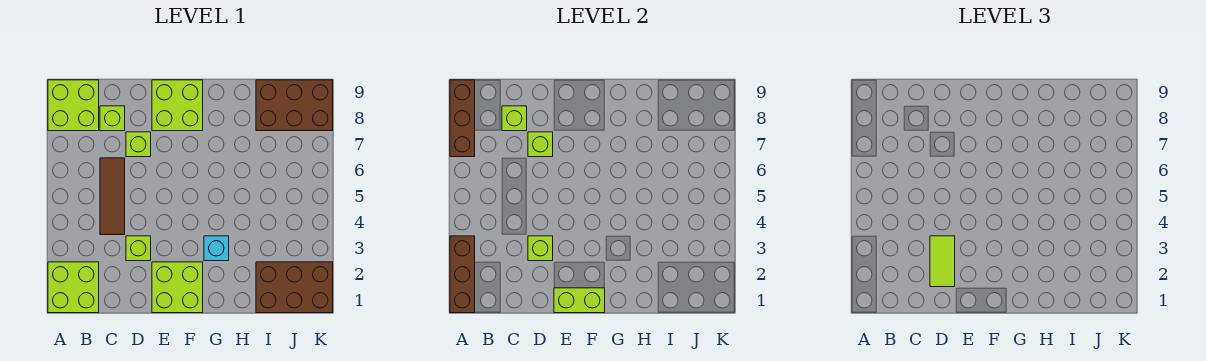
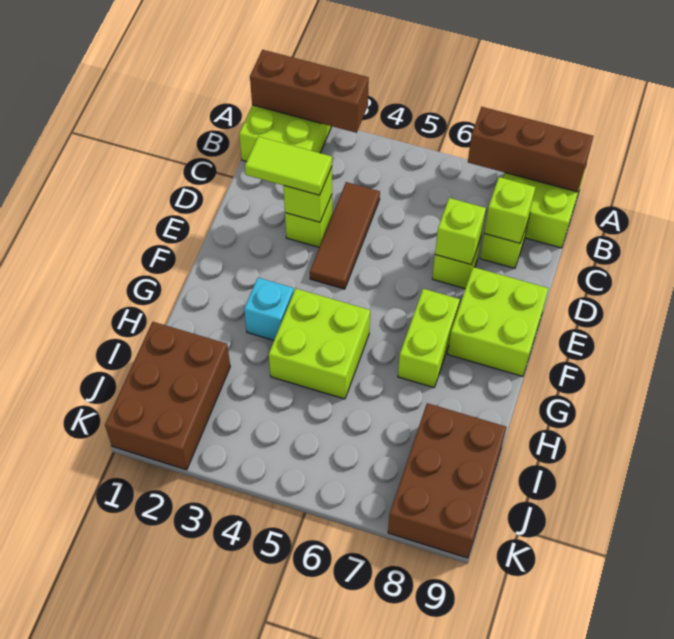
brown tile C4:C6 level 1 -> brown tile C4:E4 level 1
lime brick E1:F2 level 1 -> lime brick G4:H5 level 1
lime brick E1:F1 level 2 -> lime brick F7:G7 level 1

